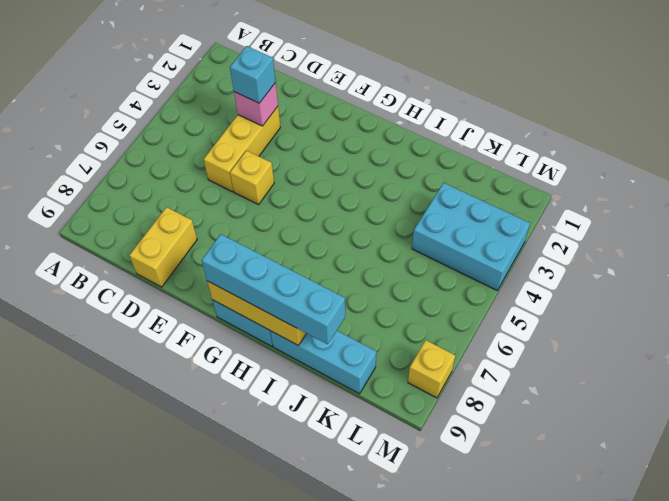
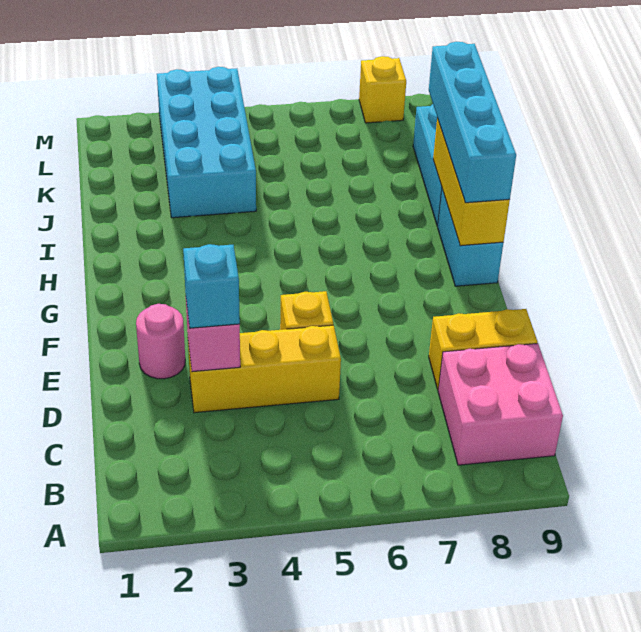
none -> pink brick B8:C9 level 1
none -> pink round brick E2 level 1
cyan brick K3:M4 level 1 -> cyan brick J3:M4 level 1

